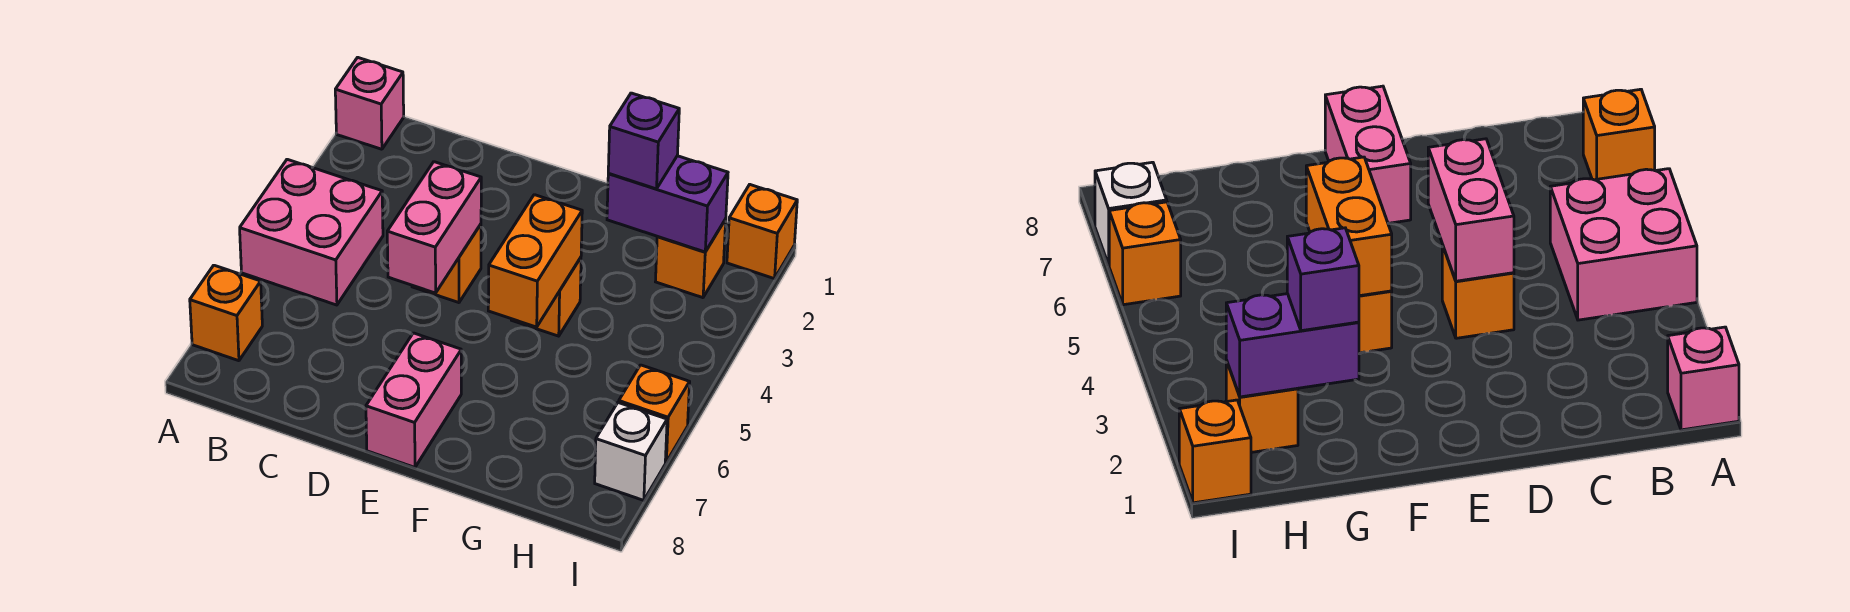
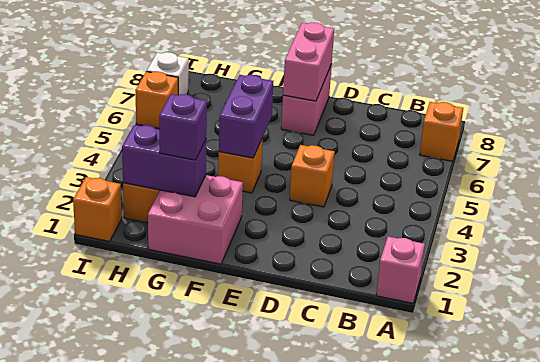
pink brick A4:B5 level 1 -> pink brick F1:G2 level 1
pink brick D4:D5 level 2 -> pink brick E7:E8 level 2
orange brick F4:F5 level 2 -> purple brick F4:F5 level 2

